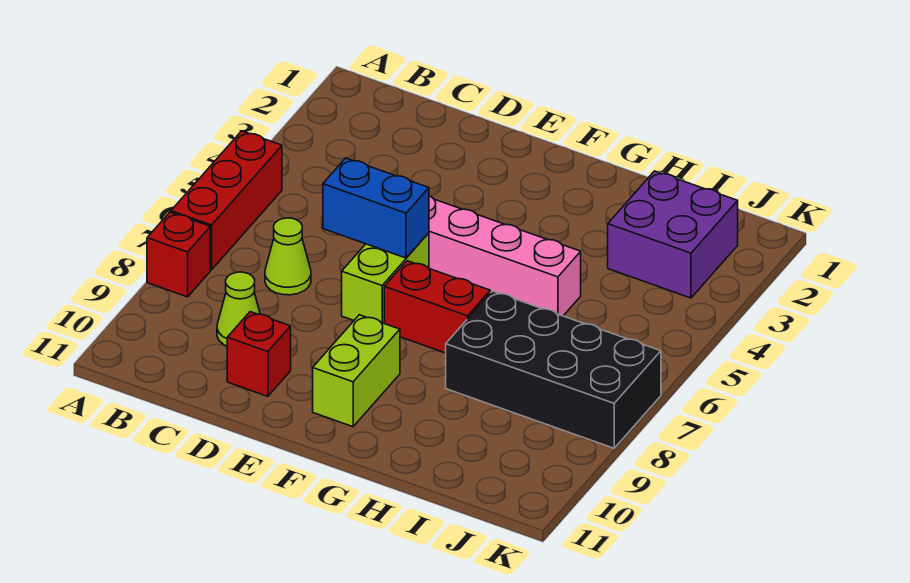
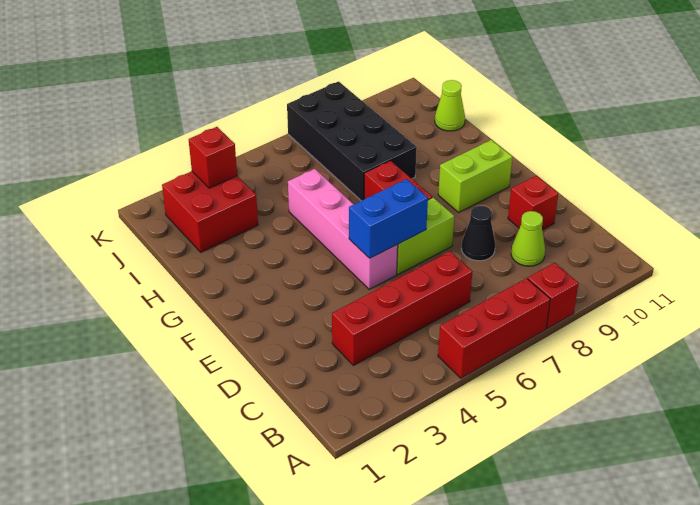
none -> red brick C3:C6 level 1
lime cone C7 level 1 -> lime cone I11 level 1
blue brick D6:E6 level 2 -> blue brick E5:E6 level 2
none -> black cone D8 level 1
purple brick I2:J3 level 1 -> red brick I2:J3 level 1
none -> red brick J3 level 2

